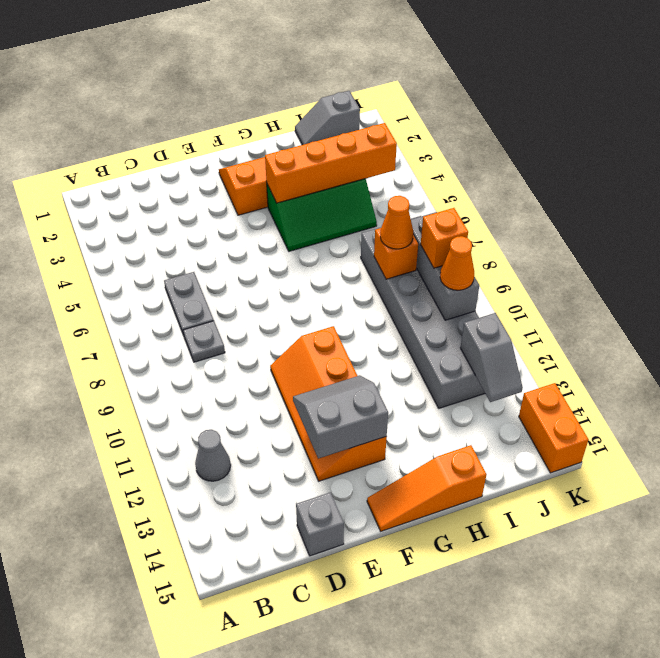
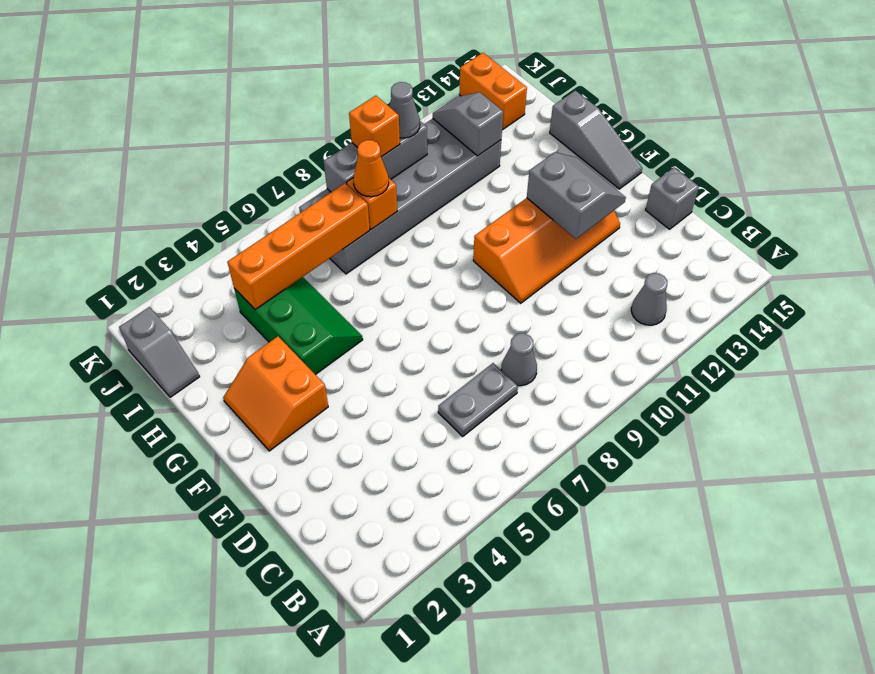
grey plate C8 level 1 -> grey cone C8 level 1
grey slope E12:F13 level 2 top 13 -> grey slope E12:F13 level 2 top 12
orange slope F15:H15 level 1 top H -> grey slope F15:H15 level 1 top H
orange brick G4:J4 level 2 -> orange brick I4:I7 level 2
orange cone J10 level 3 -> grey cone J10 level 3
grey slope J12:J13 level 2 top 12 -> grey slope I12:J12 level 2 top I
orange brick K14:K15 level 1 -> orange brick J14:K14 level 1

